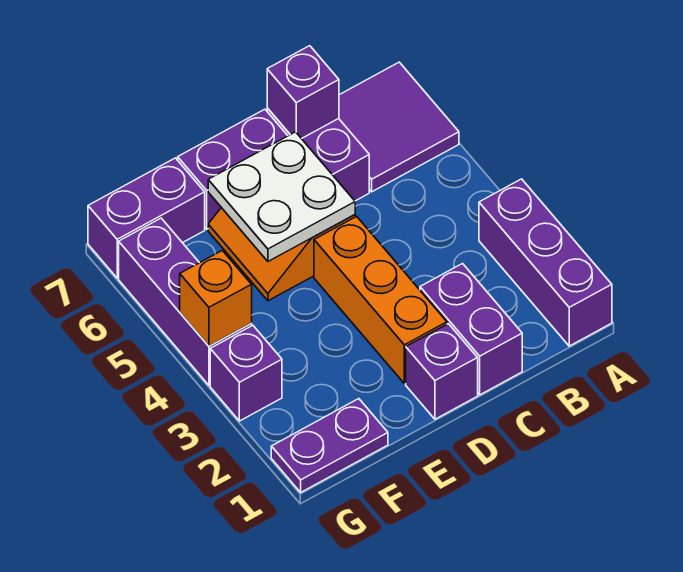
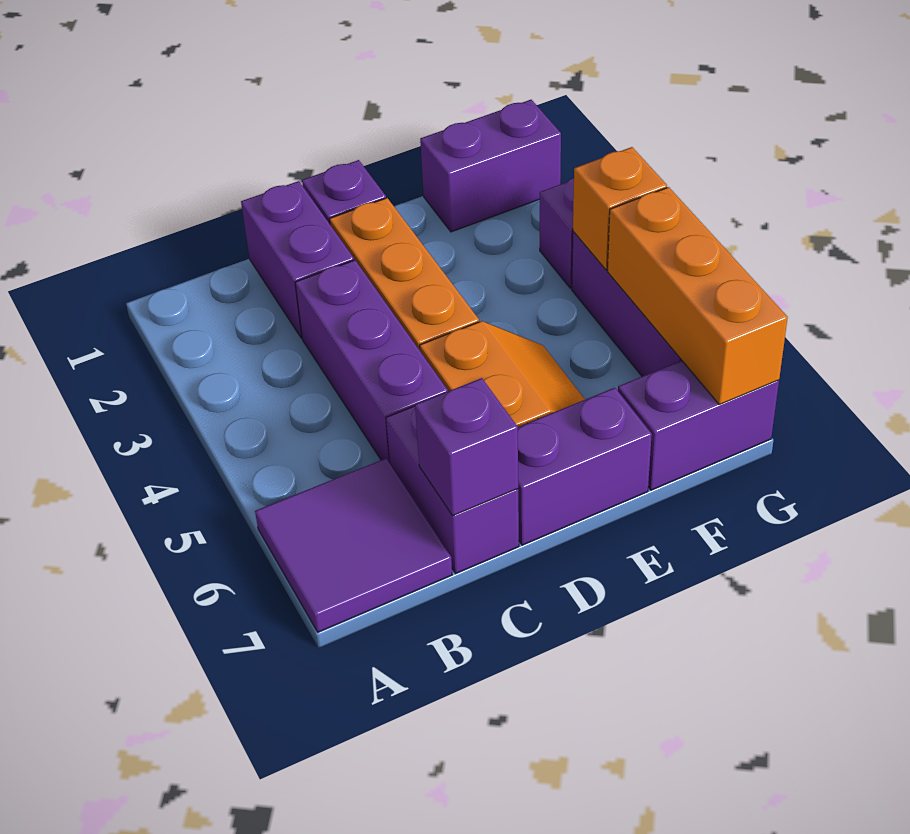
purple brick A1:A3 level 1 -> purple brick C3:C5 level 1
white plate D5:E6 level 2 -> none
purple plate F1:G1 level 1 -> purple brick F1:G1 level 1
none -> orange brick G5:G7 level 2

